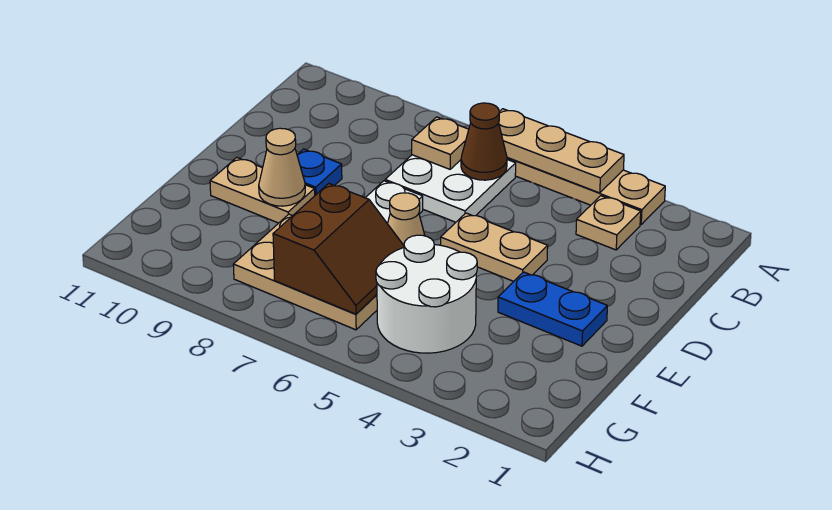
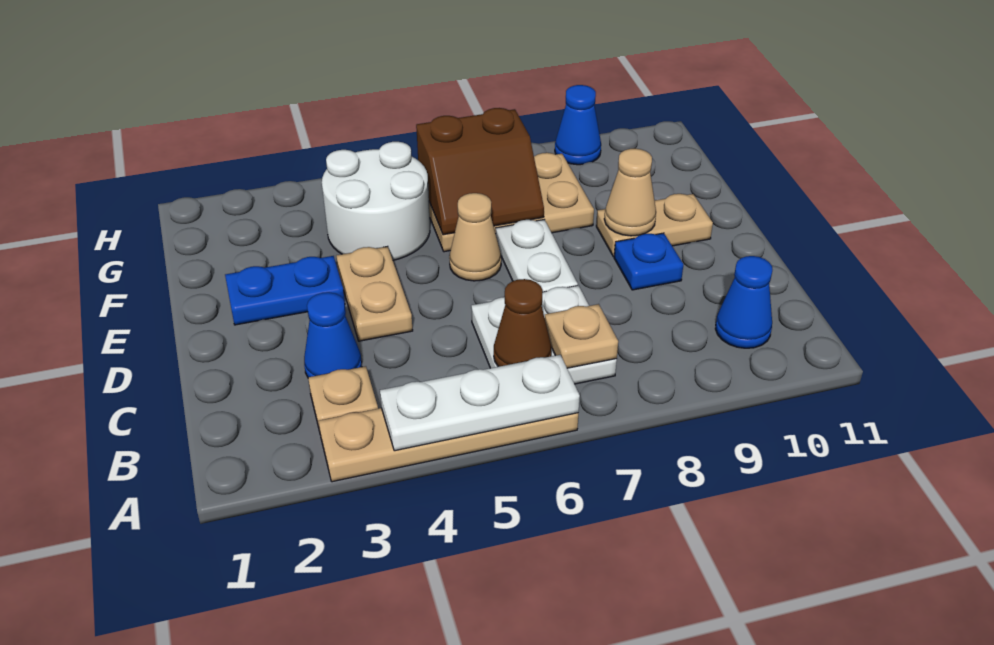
tan plate A4:A6 level 2 -> white plate A4:A6 level 2
none -> blue cone B10 level 1
none -> blue cone C3 level 1
tan plate D4:D5 level 1 -> tan plate D4:E4 level 1
brown slope F6:G7 level 2 top 7 -> brown slope F6:G7 level 2 top G
none -> blue cone H9 level 1

